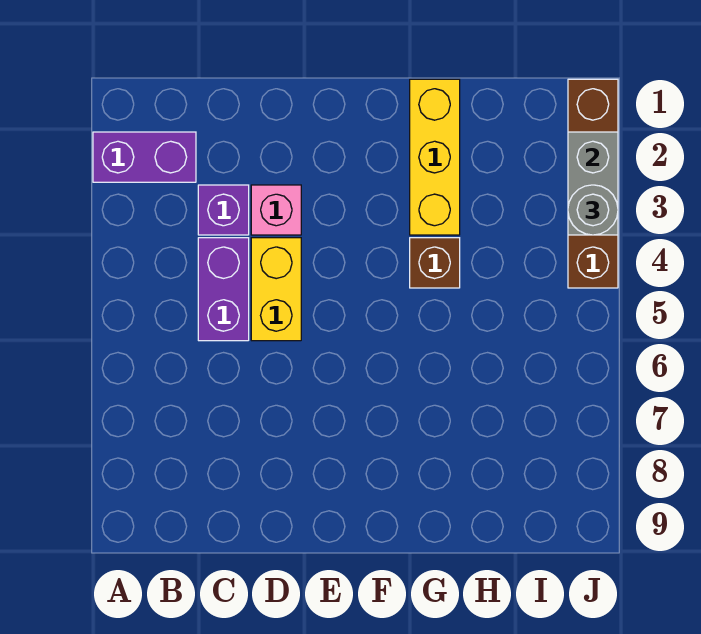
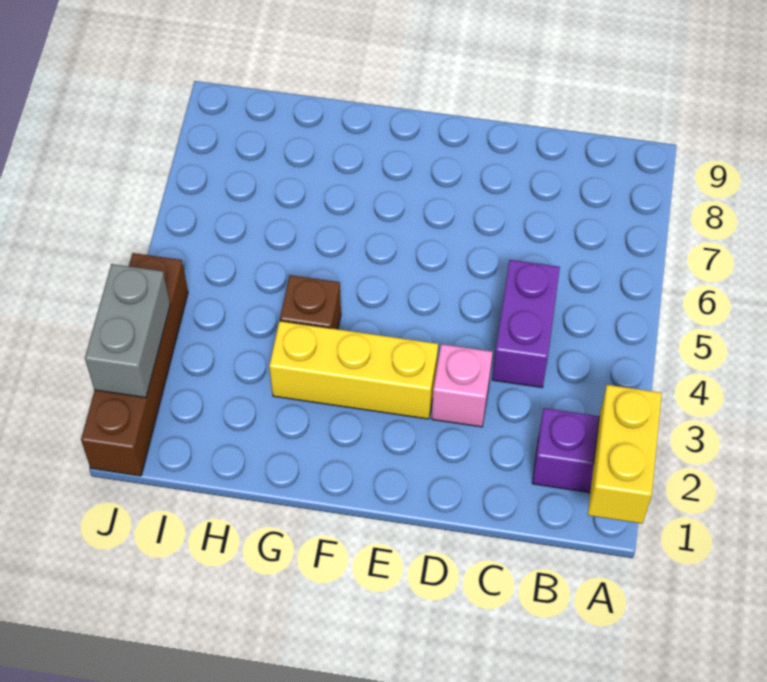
purple brick C3 level 1 -> none
yellow brick D4:D5 level 1 -> yellow brick A1:A2 level 2
yellow brick G1:G3 level 1 -> yellow brick E3:G3 level 1
grey round brick J3 level 3 -> none

